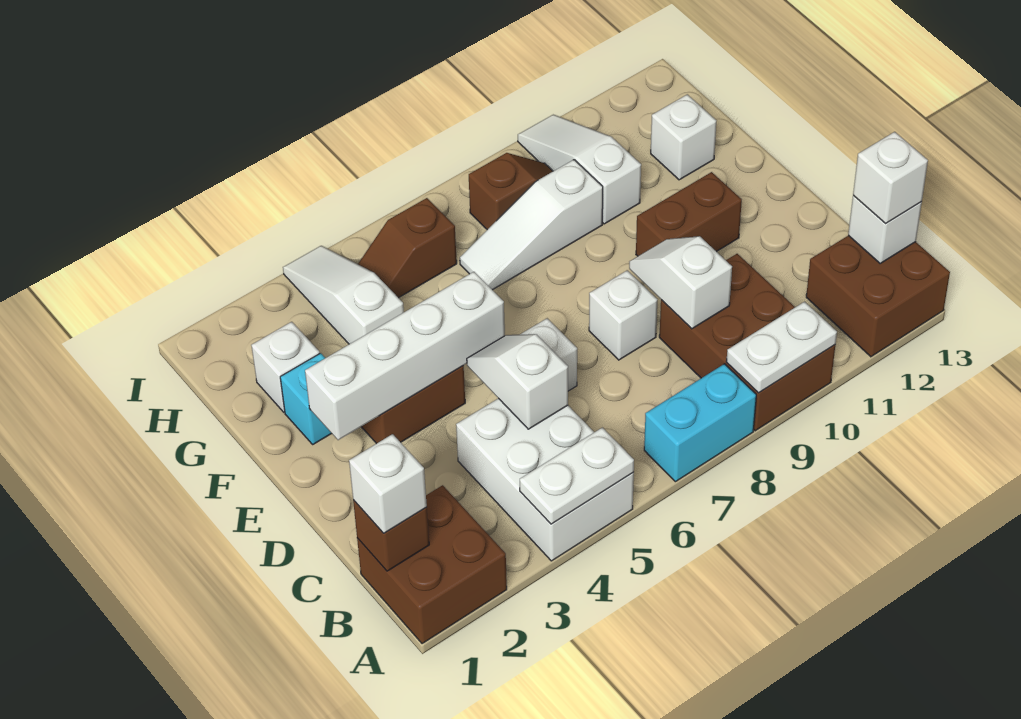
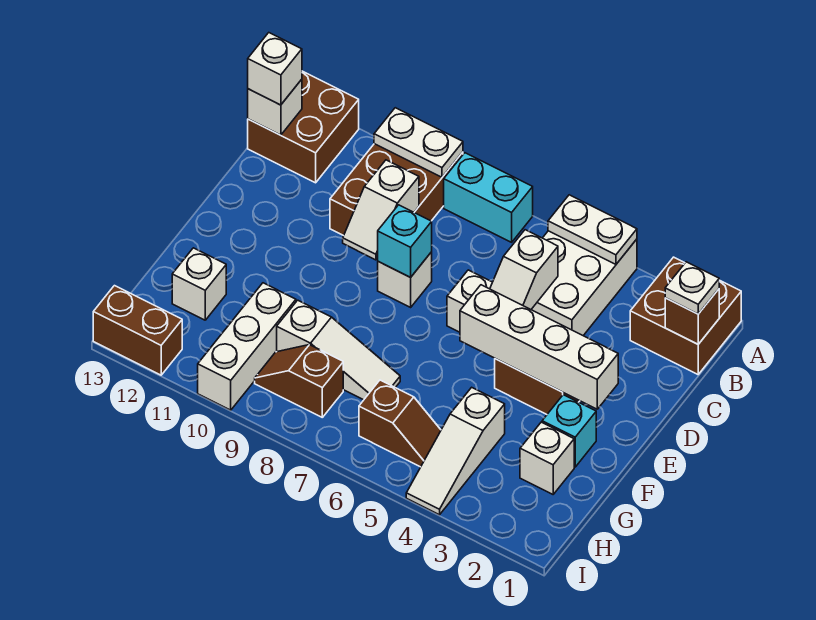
white brick B1 level 3 -> white plate B1 level 3
none -> cyan brick D8 level 2
brown brick E10:E11 level 1 -> brown brick I12:I13 level 1
white slope G10:I10 level 1 top G -> white brick G10:I10 level 1

